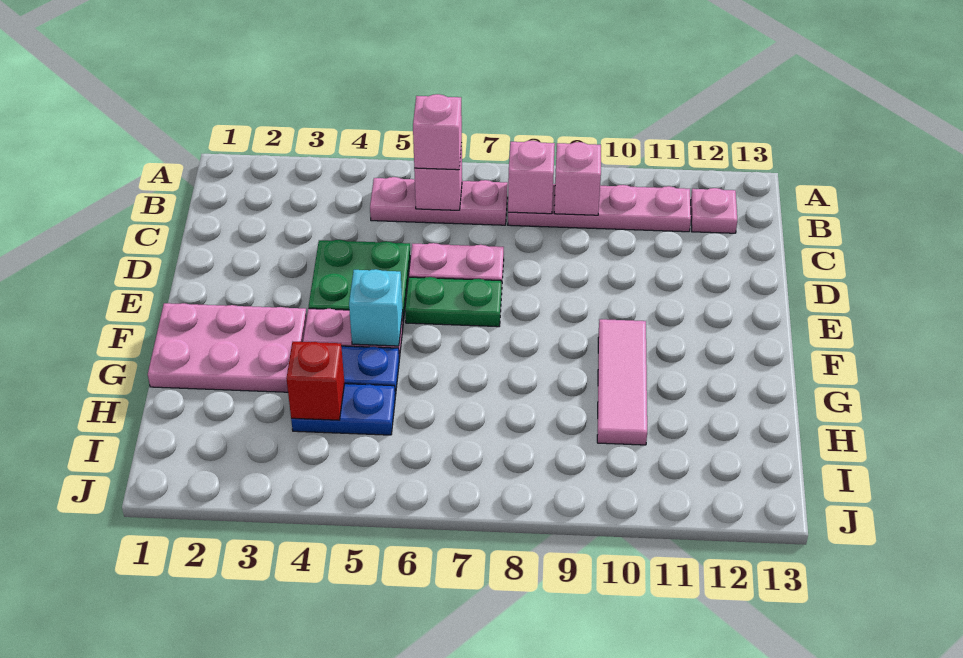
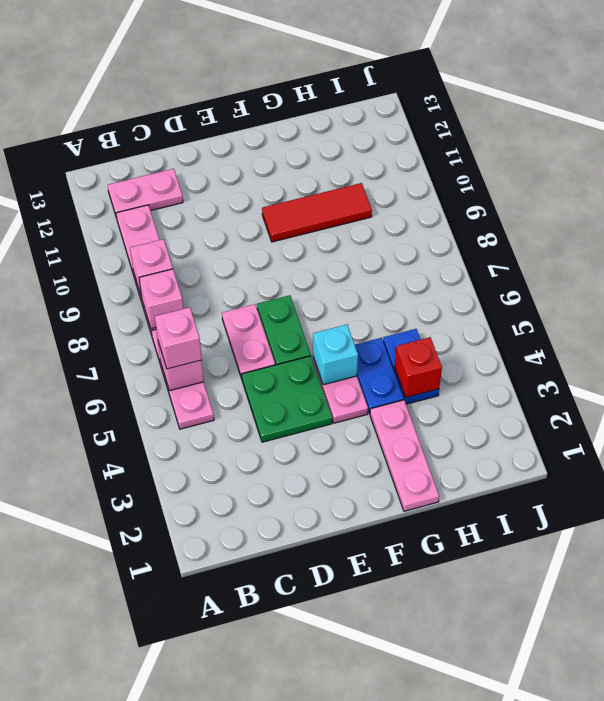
pink plate B12 level 1 -> pink plate B12:C12 level 1
pink plate F1:G3 level 1 -> pink plate G1:G3 level 1
pink tile F10:H10 level 1 -> red tile F10:H10 level 1

